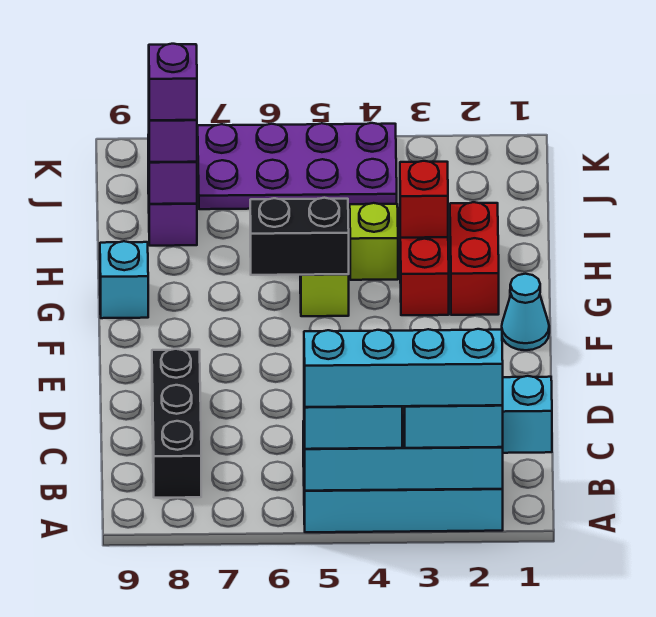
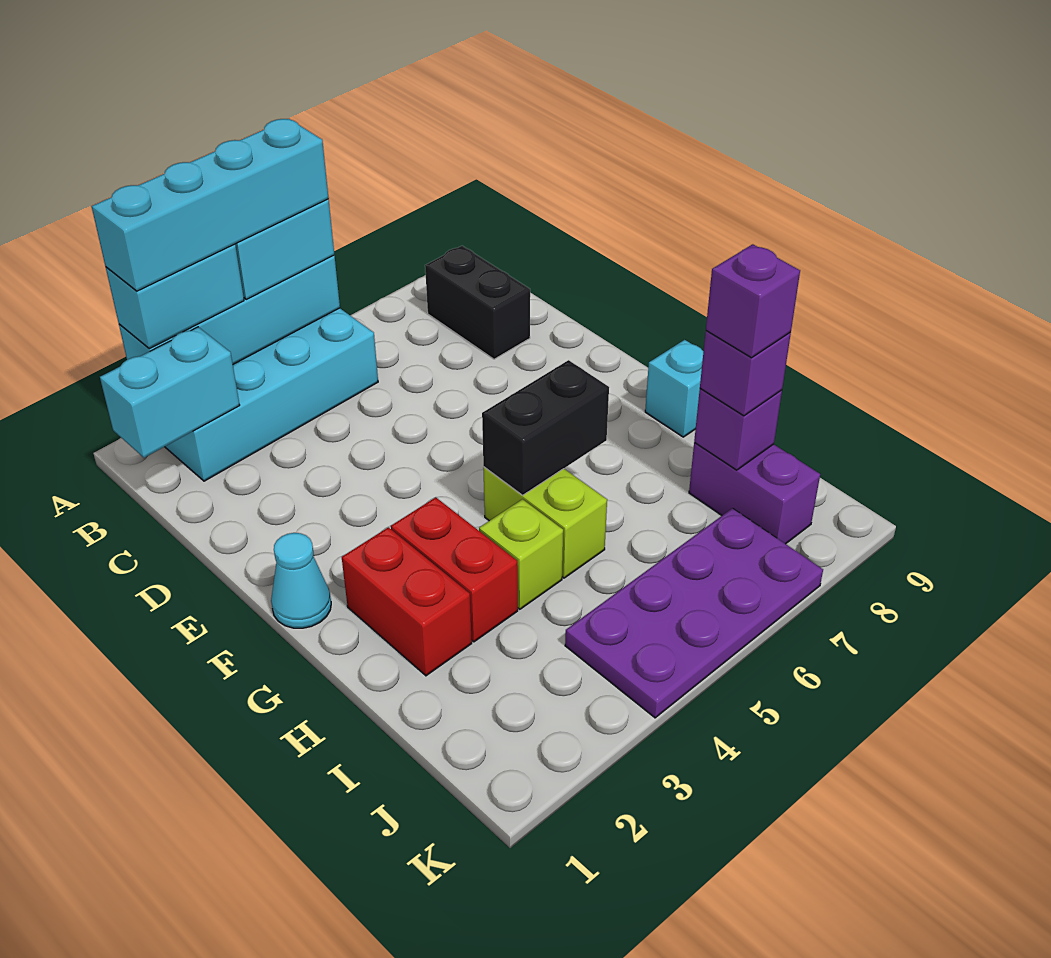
black brick B8:D8 level 1 -> black brick B8:C8 level 1
red brick H3 level 2 -> none

